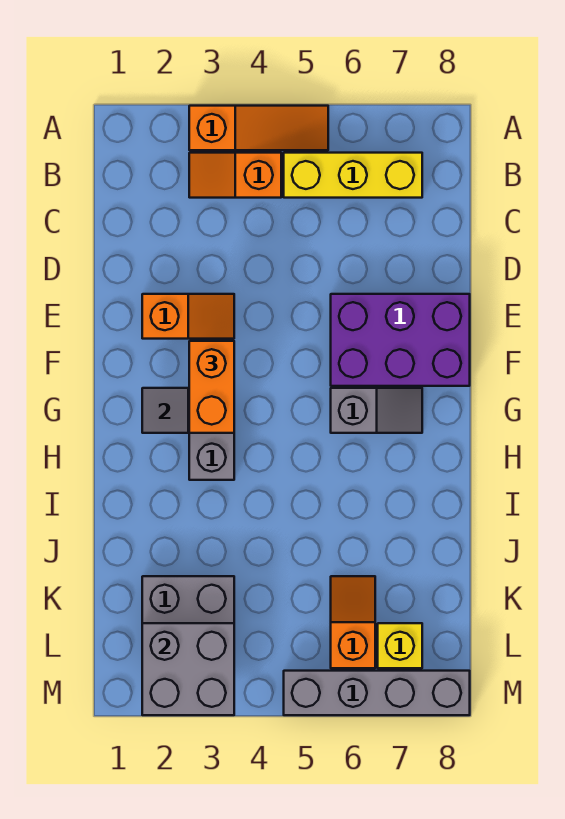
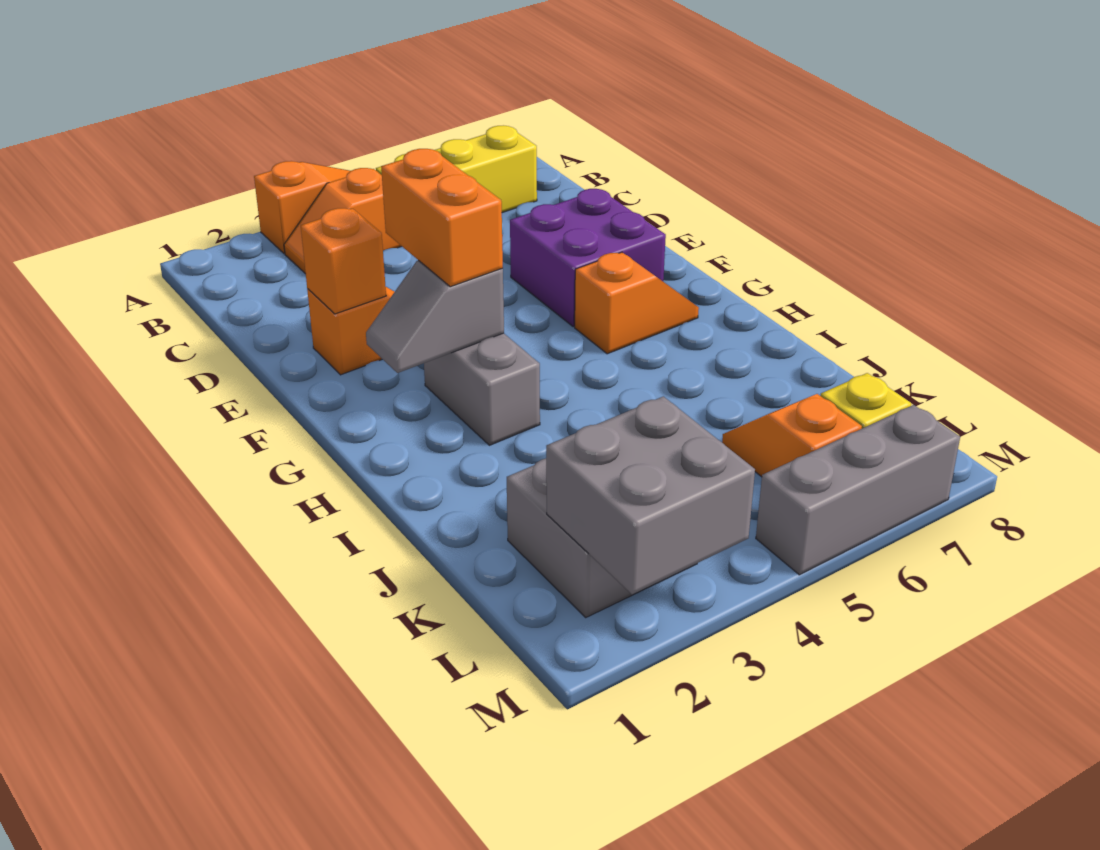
none -> orange brick E2 level 2
purple brick E6:F8 level 1 -> purple brick E6:F7 level 1
grey slope G6:G7 level 1 top 6 -> orange slope G6:G7 level 1 top 6
grey brick M5:M8 level 1 -> grey brick M5:M7 level 1

